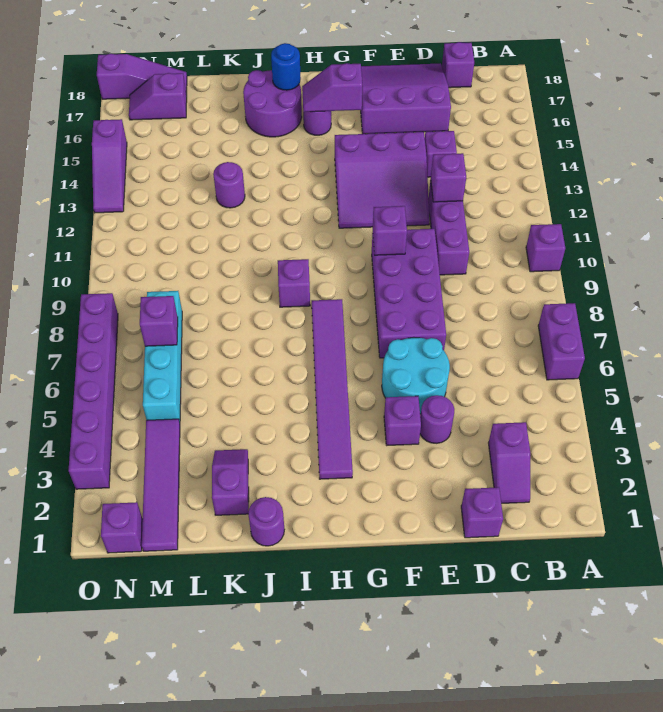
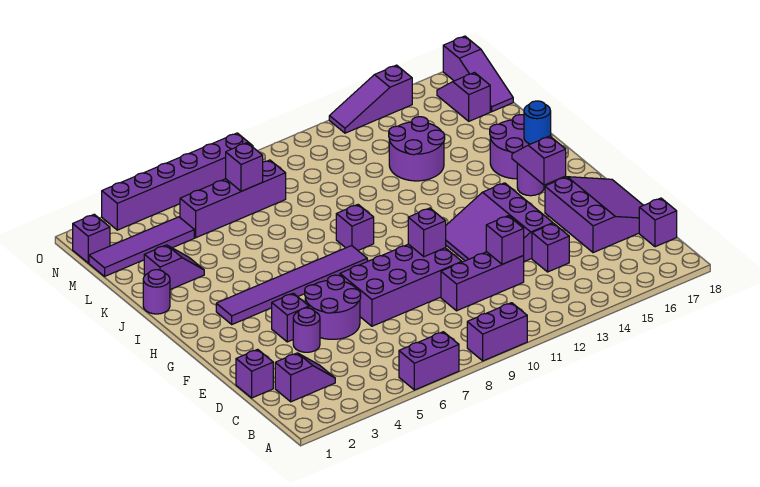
purple brick A10 level 1 -> purple brick A9:A10 level 1
purple slope C2:C3 level 1 top 3 -> purple slope C2:C3 level 1 top 2
cyan round brick E5:F6 level 1 -> purple round brick E5:F6 level 1
purple round brick K13 level 1 -> purple round brick K13:L14 level 1
cyan brick M5:M8 level 1 -> purple brick M5:M8 level 1

